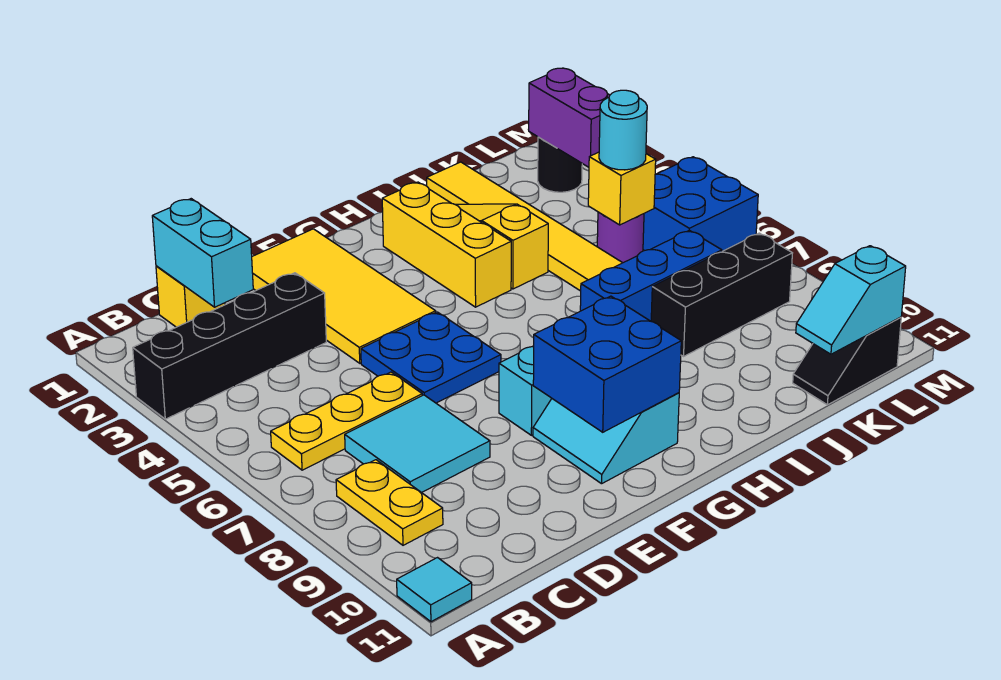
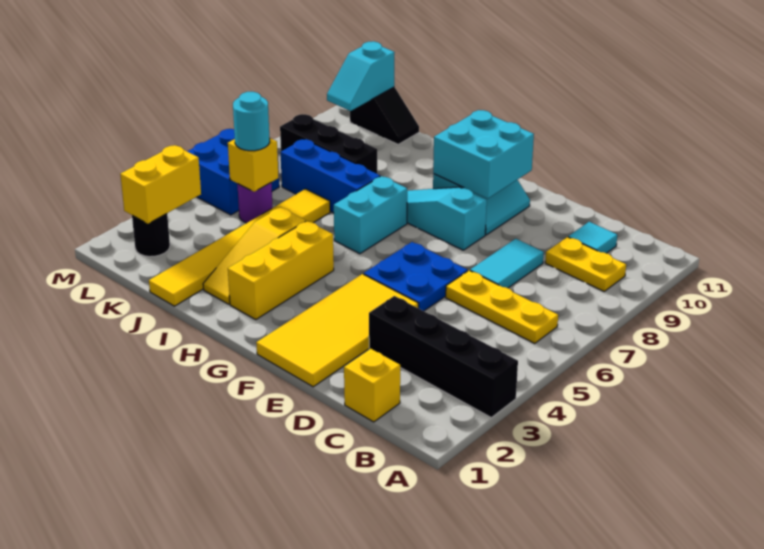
cyan tile A11 level 1 -> cyan tile C10 level 1
yellow plate B8:B9 level 1 -> yellow plate B9:C9 level 1
cyan brick C1:C2 level 2 -> cyan brick H6:H7 level 1
cyan tile C7:D8 level 1 -> cyan tile D7:D8 level 1
blue brick F9:G10 level 2 -> cyan brick F9:G10 level 2
cyan slope K11:L11 level 2 top L -> cyan slope L10:L11 level 2 top 11
purple brick L2:L3 level 2 -> yellow brick L2:L3 level 2

